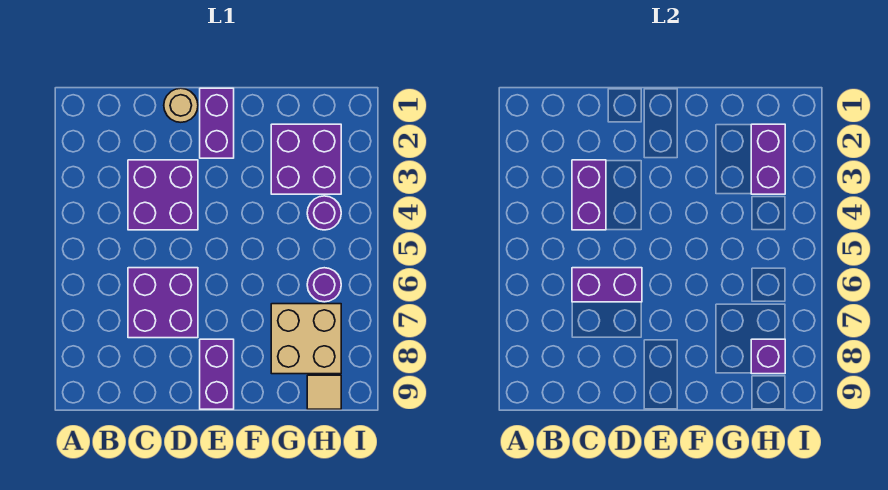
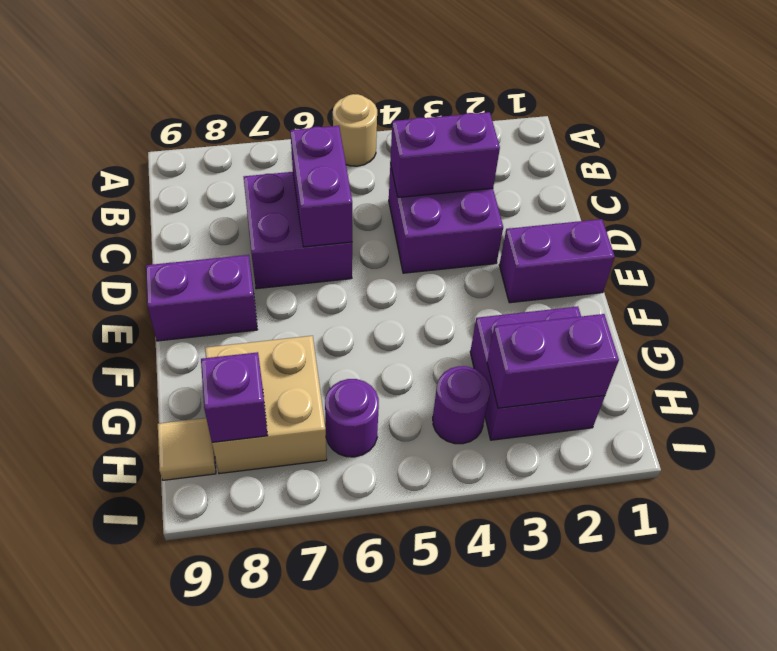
tan round brick D1 level 1 -> tan round brick A5 level 1

